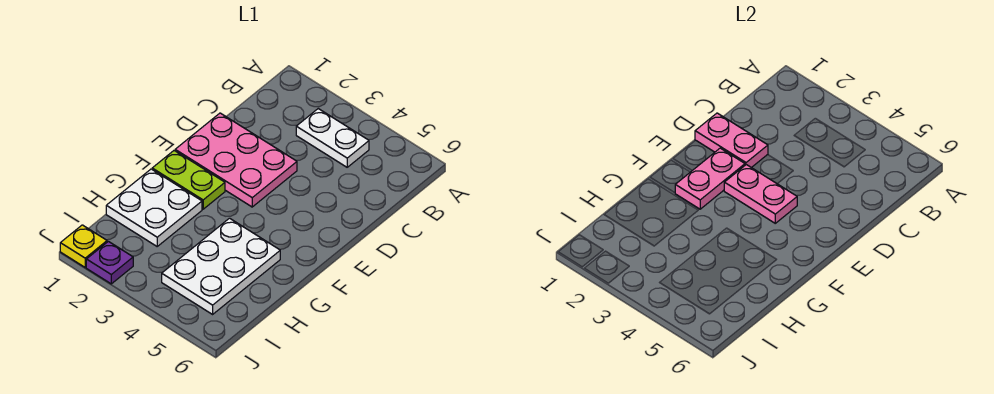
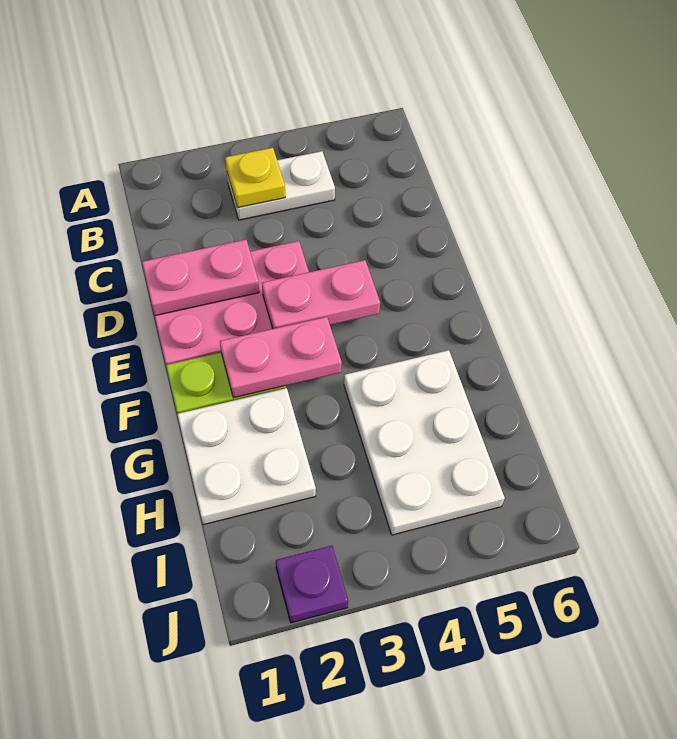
pink plate E2:F2 level 2 -> pink plate F2:F3 level 2
yellow plate J1 level 1 -> yellow plate B3 level 2

